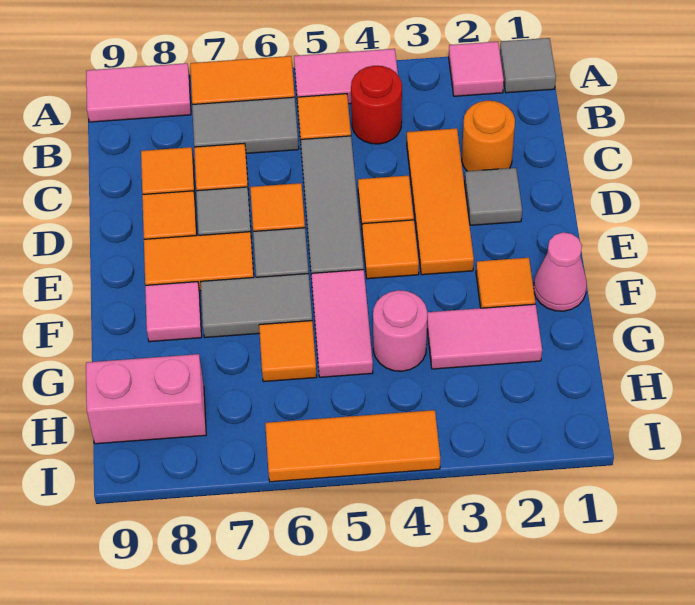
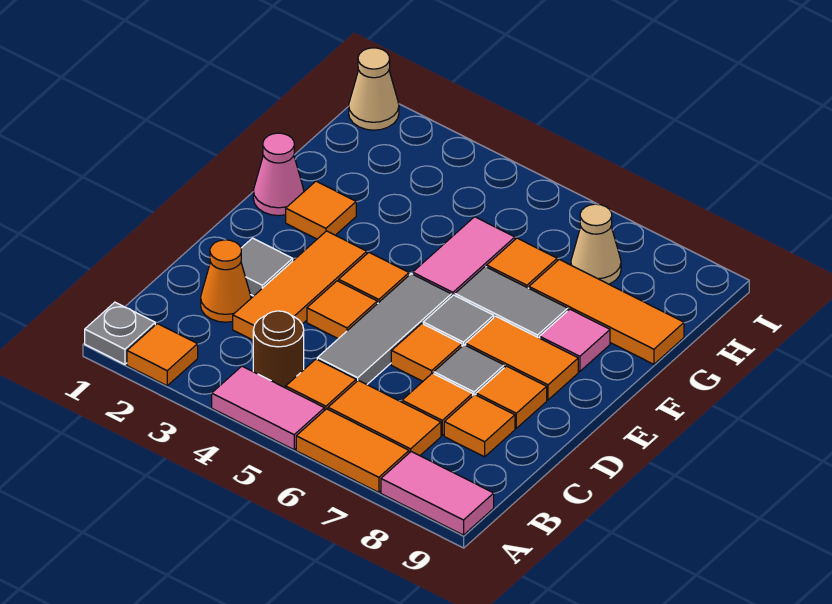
grey tile A1 level 1 -> grey plate A1 level 1
pink tile A2 level 1 -> orange tile A2 level 1
red round brick B4 level 1 -> brown round brick B4 level 1
grey tile B6:B7 level 1 -> orange tile B6:B7 level 1
orange round brick C2 level 1 -> orange cone C2 level 1
pink tile G2:G3 level 1 -> none
pink round brick G4 level 1 -> none
none -> tan cone H7 level 1
pink brick H8:H9 level 1 -> none
none -> tan cone I1 level 1
orange tile I4:I6 level 1 -> orange tile G7:G9 level 1

